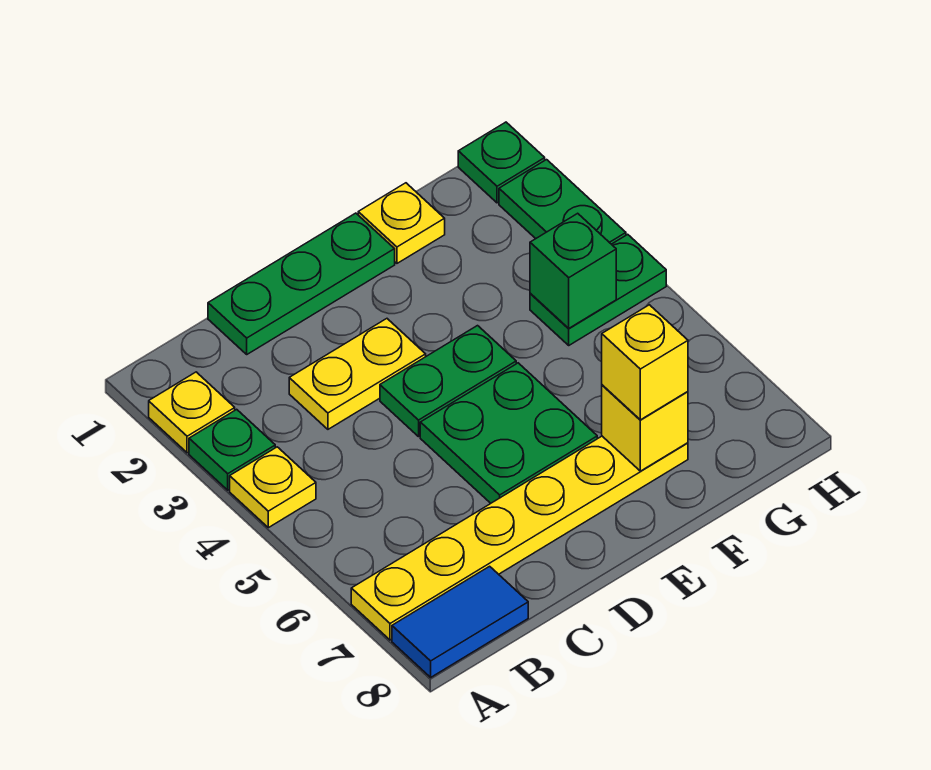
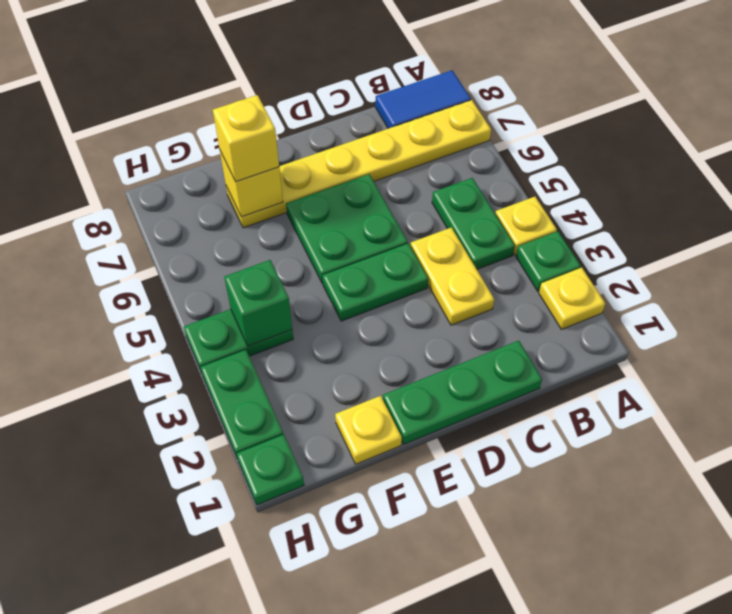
none -> green plate B4:B5 level 1
yellow plate C3:D3 level 1 -> yellow plate C3:C4 level 1

